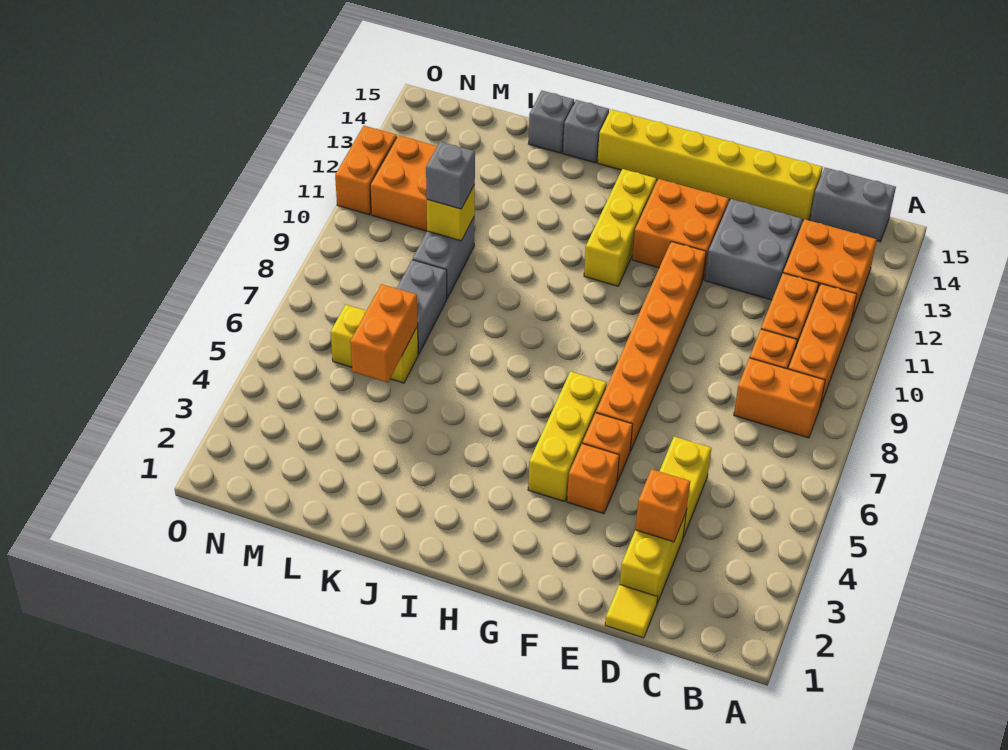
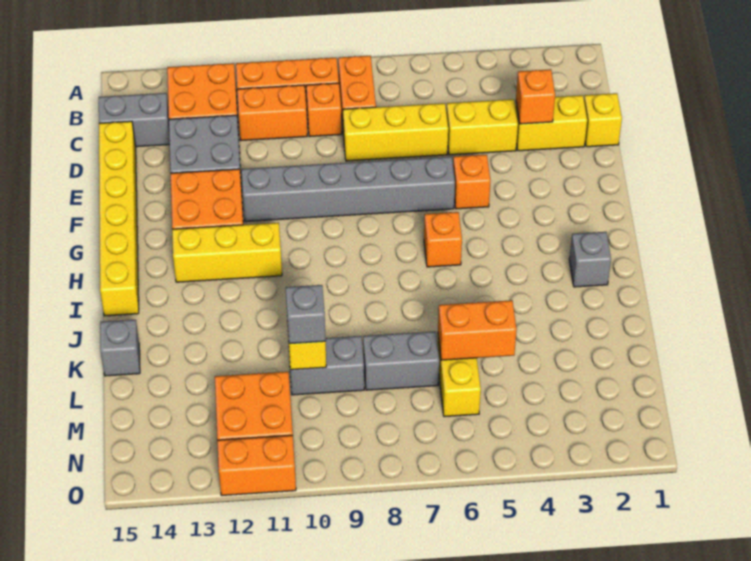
grey brick B15:C15 level 1 -> grey brick C14:C15 level 1
yellow tile D1 level 1 -> yellow brick D1 level 1
orange brick F4 level 1 -> orange brick H6 level 1
orange brick F6:F11 level 1 -> grey brick F6:F11 level 1
yellow brick G4:G6 level 1 -> yellow brick D6:D8 level 1
grey brick J15 level 1 -> grey brick I2 level 1

